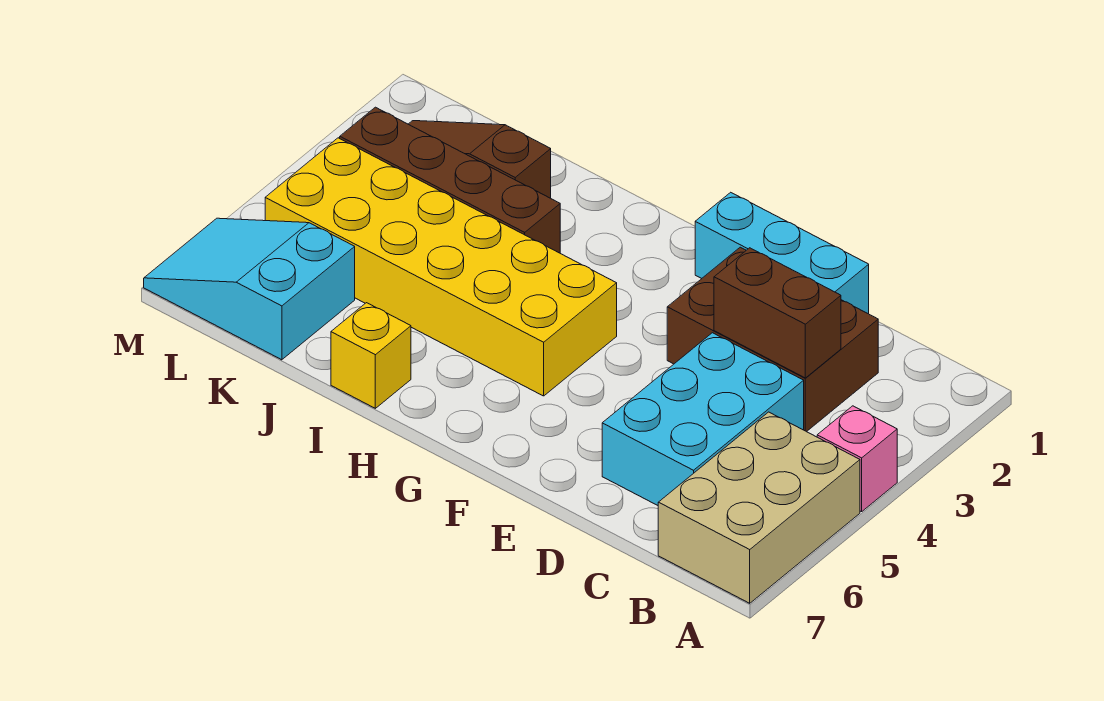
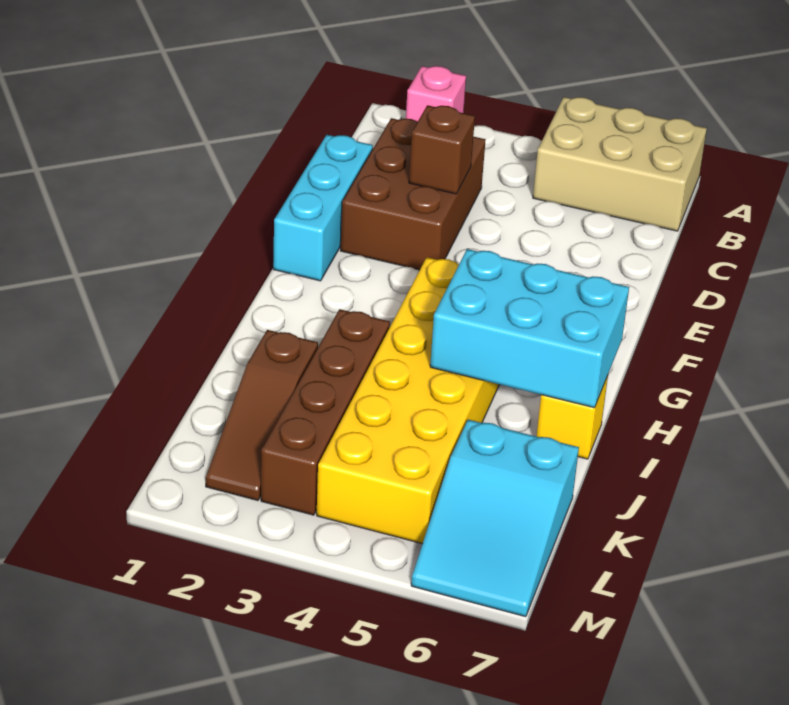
pink brick A4 level 1 -> pink brick A2 level 1
brown brick C3:D3 level 2 -> brown brick D3 level 2
cyan brick C4:D6 level 1 -> cyan brick H5:I7 level 2

